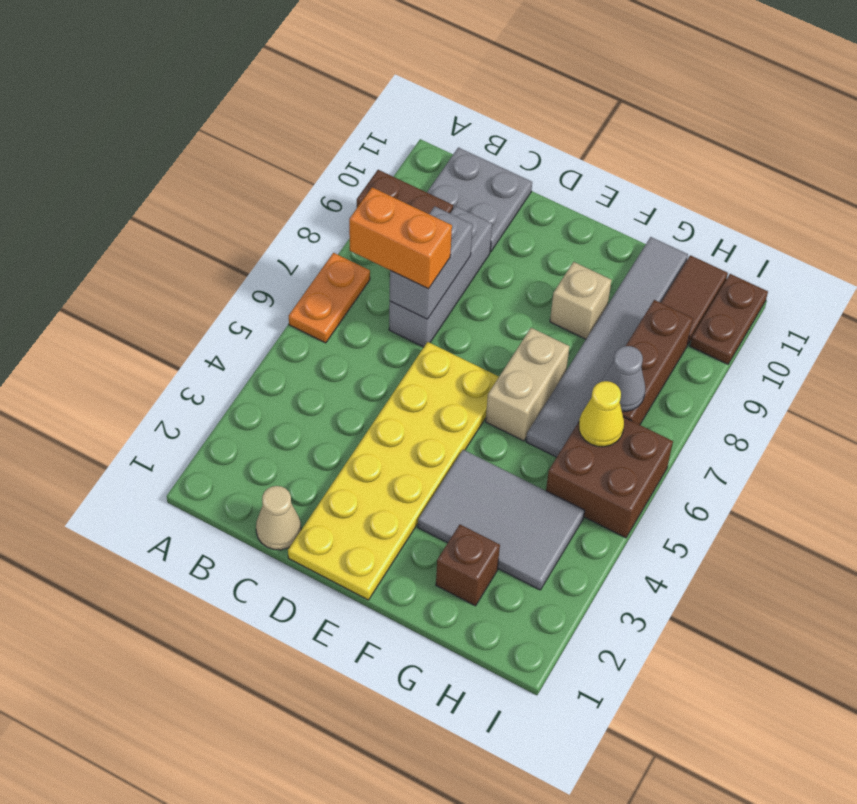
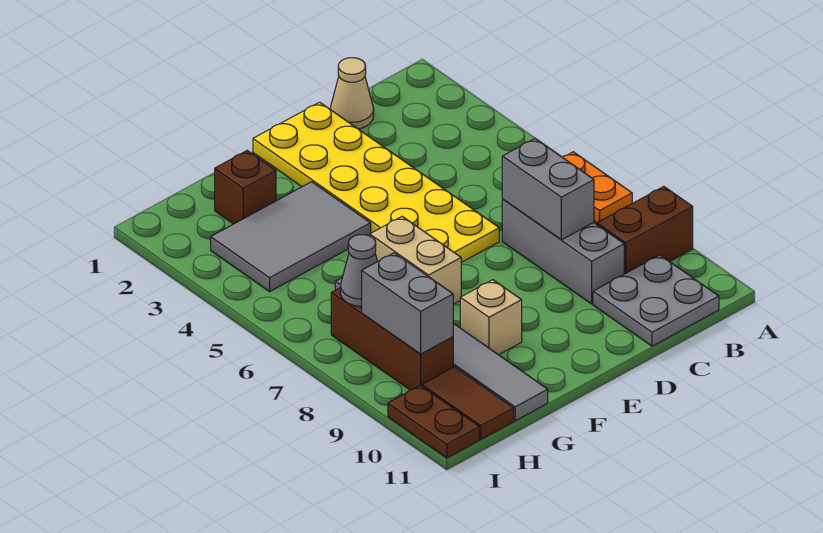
orange brick B7:C7 level 3 -> none
brown brick H5:I6 level 1 -> none
yellow cone H6 level 2 -> none
none -> grey brick H8:H9 level 2

